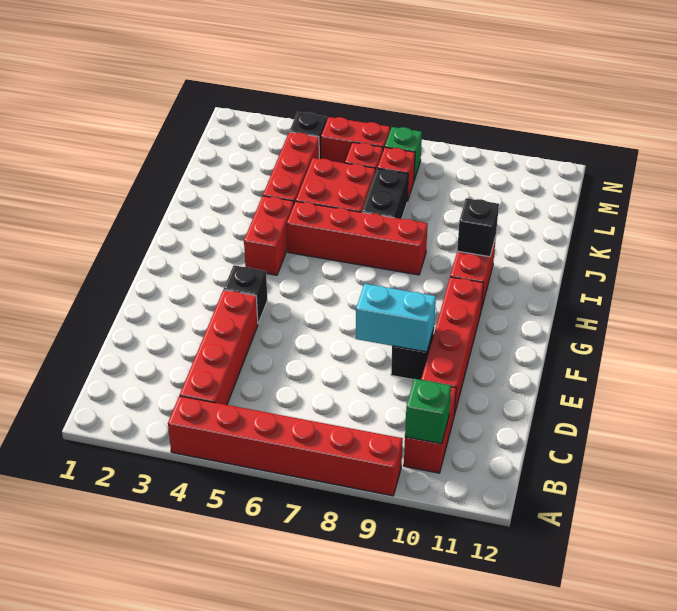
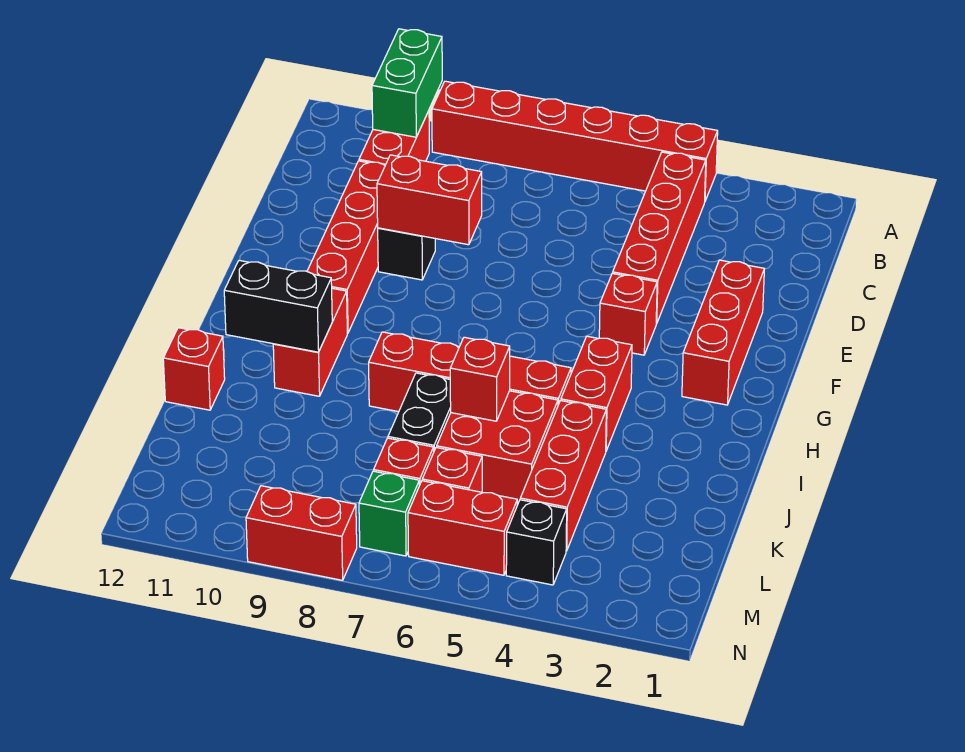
green brick B10 level 2 -> green brick A10:B10 level 2
none -> red brick E2:G2 level 1
cyan brick E8:E9 level 2 -> red brick E8:E9 level 2
black brick F4 level 1 -> red brick F4 level 1
black brick I10 level 2 -> black brick I10:I11 level 2
none -> red brick J6 level 2
none -> red brick J12 level 1
none -> red brick N8:N9 level 1

